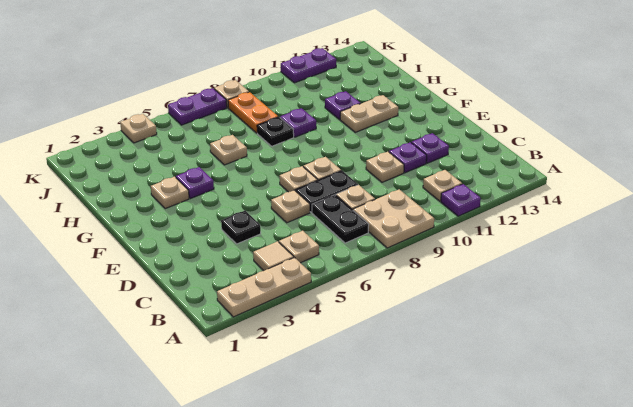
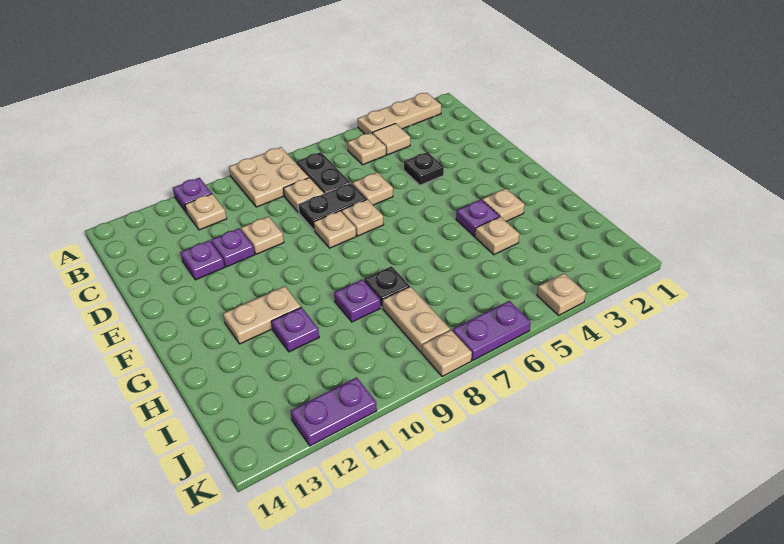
tan plate H6 level 1 -> tan plate H4 level 1
orange plate I8:J8 level 1 -> tan plate I8:J8 level 1

